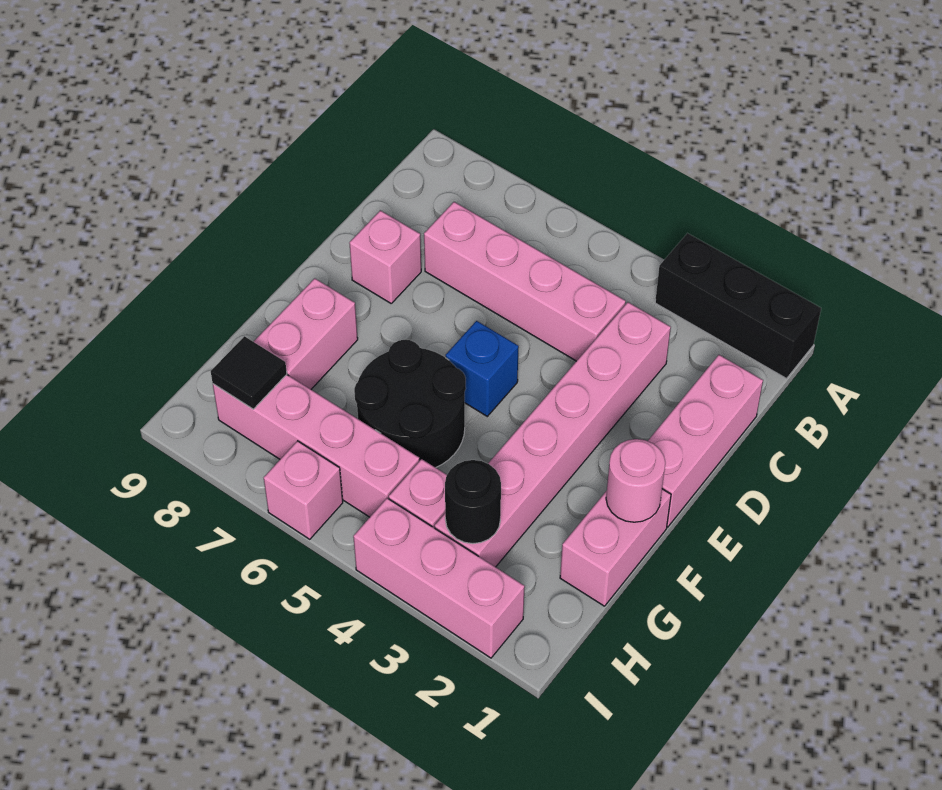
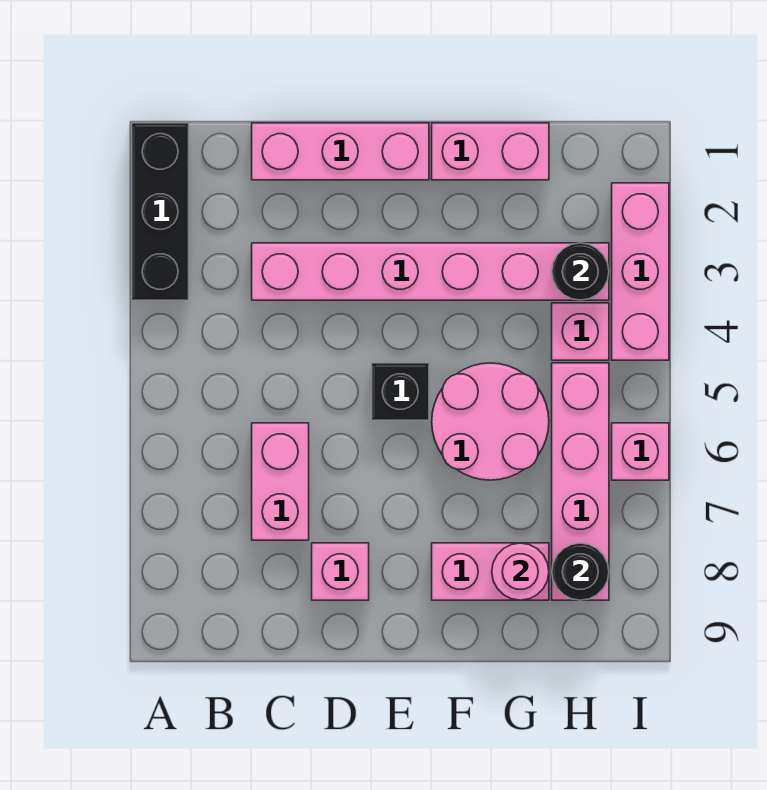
pink brick C4:C7 level 1 -> pink brick C6:C7 level 1
blue brick E5 level 1 -> black brick E5 level 1
pink round brick F1 level 2 -> pink round brick G8 level 2
black round brick F5:G6 level 1 -> pink round brick F5:G6 level 1
black tile H8 level 2 -> black round brick H8 level 2

